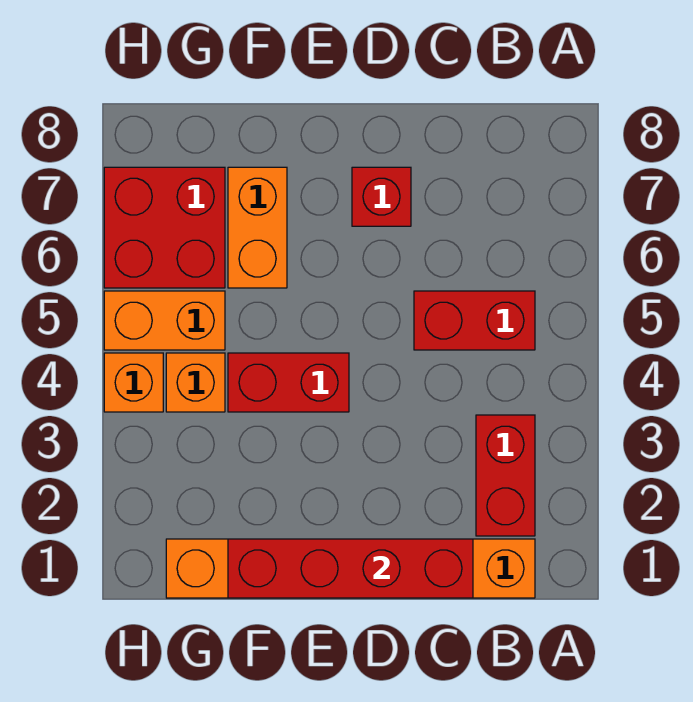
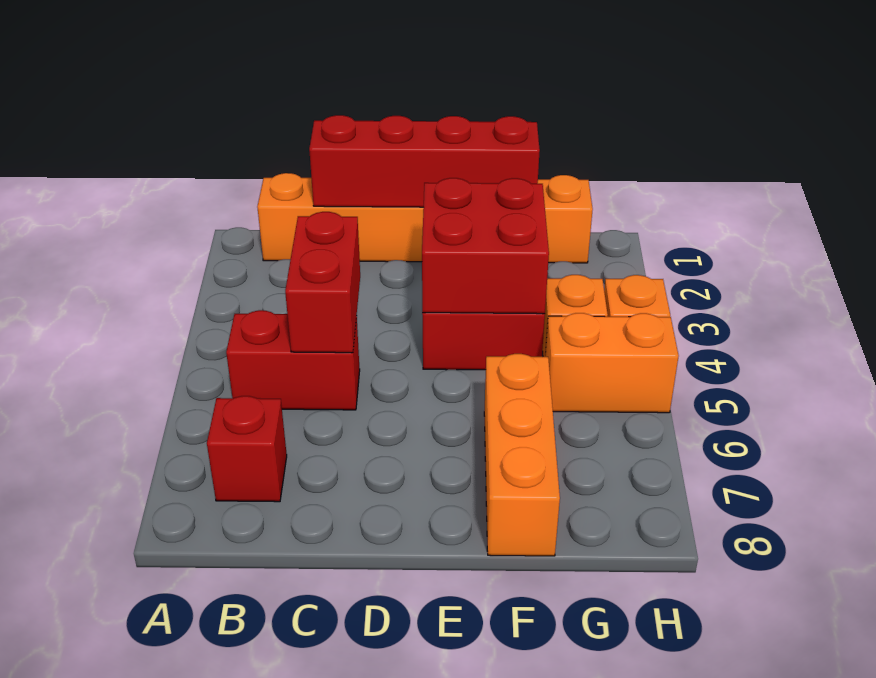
red brick B2:B3 level 1 -> red brick C4:C5 level 2
red brick D7 level 1 -> red brick B7 level 1
orange brick F6:F7 level 1 -> orange brick F6:F8 level 1
red brick G6:H7 level 1 -> red brick E3:F4 level 2

